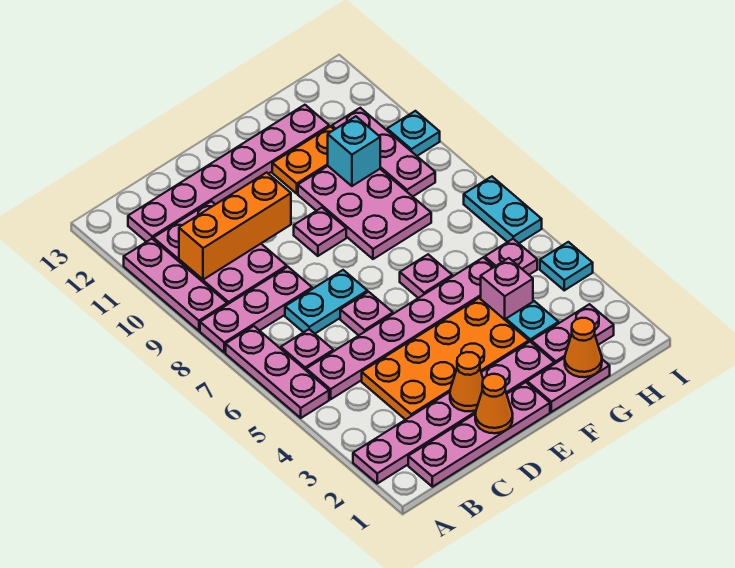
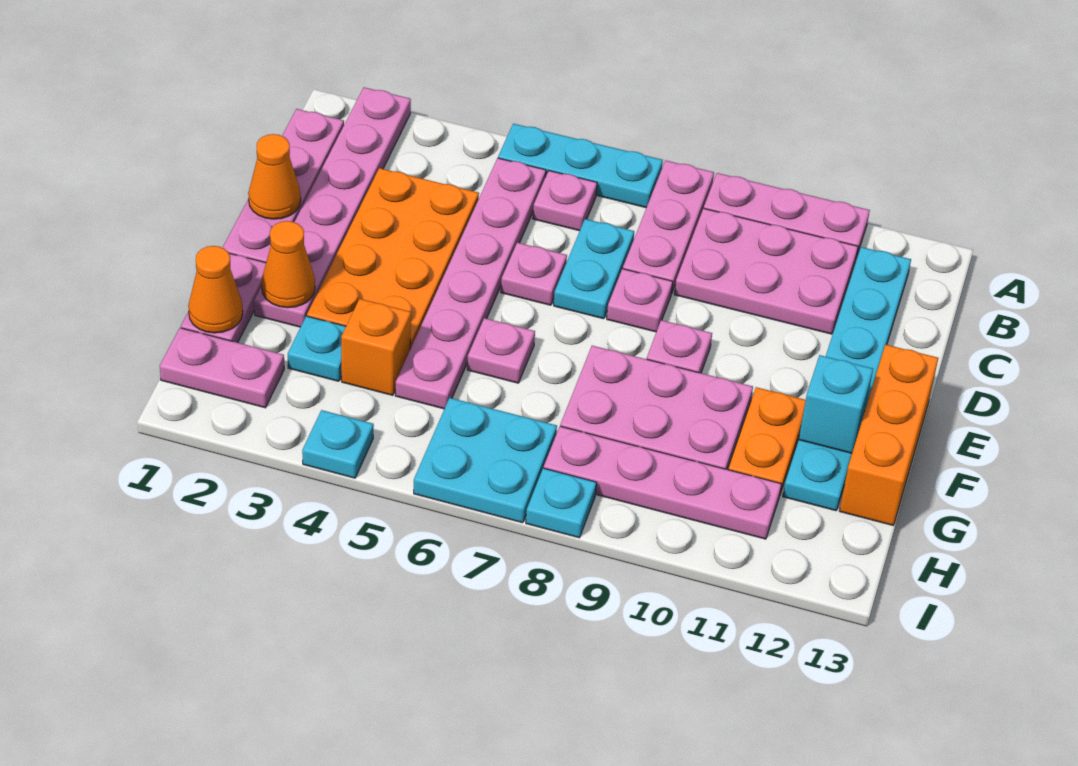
pink plate A5:A7 level 1 -> cyan plate A5:A7 level 1
orange brick B10:D10 level 2 -> orange brick E13:G13 level 1
pink plate B12:G12 level 1 -> cyan plate B12:G12 level 1
orange cone D2 level 2 -> orange cone F2 level 2
pink plate G2:H2 level 1 -> pink plate H1:H2 level 1
pink brick G4 level 1 -> orange brick G4 level 1
cyan brick G10 level 2 -> cyan brick F12 level 2
pink plate H5 level 1 -> pink plate D8 level 1
pink plate H9:H11 level 1 -> pink plate H8:H11 level 1
cyan plate I6:I7 level 1 -> cyan plate H6:I7 level 1
cyan plate I10 level 1 -> cyan plate I8 level 1

